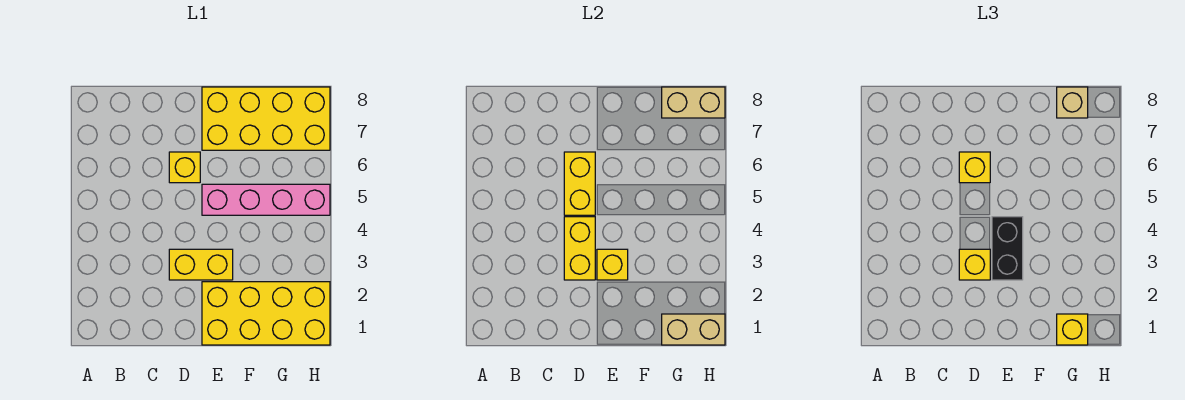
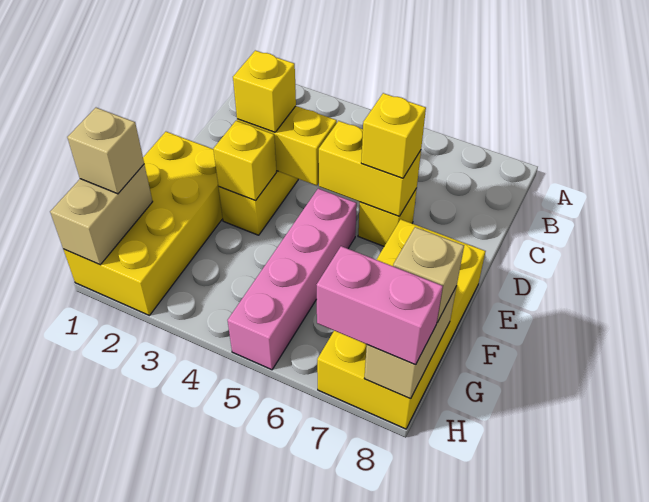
black brick E3:E4 level 3 -> none
yellow brick G1 level 3 -> tan brick G1 level 3
none -> pink brick H7:H8 level 3

